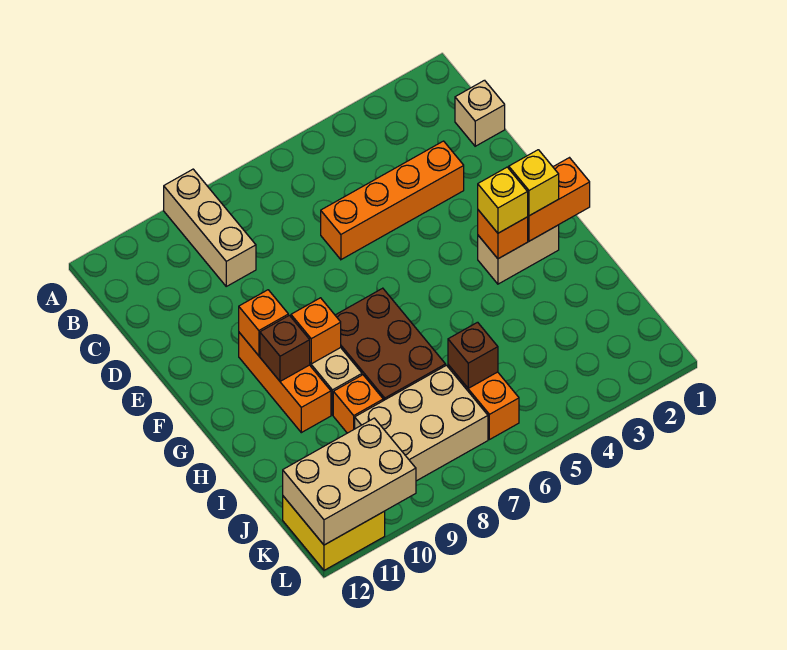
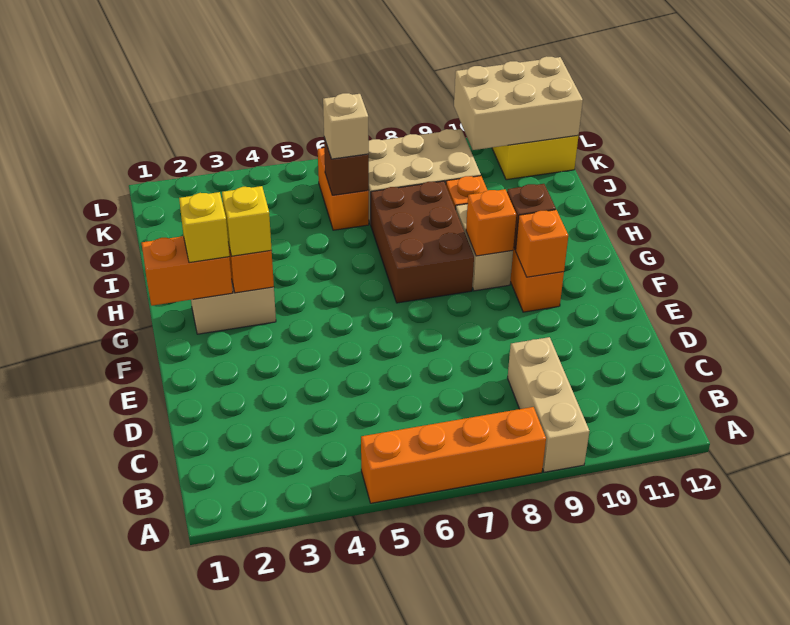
tan brick C1 level 1 -> tan brick J6 level 3
orange brick D3:D6 level 1 -> orange brick A5:A8 level 1

